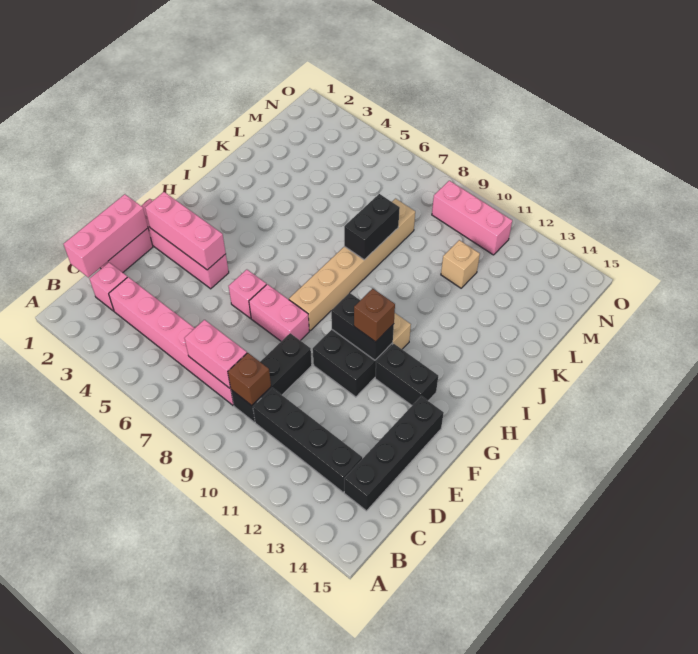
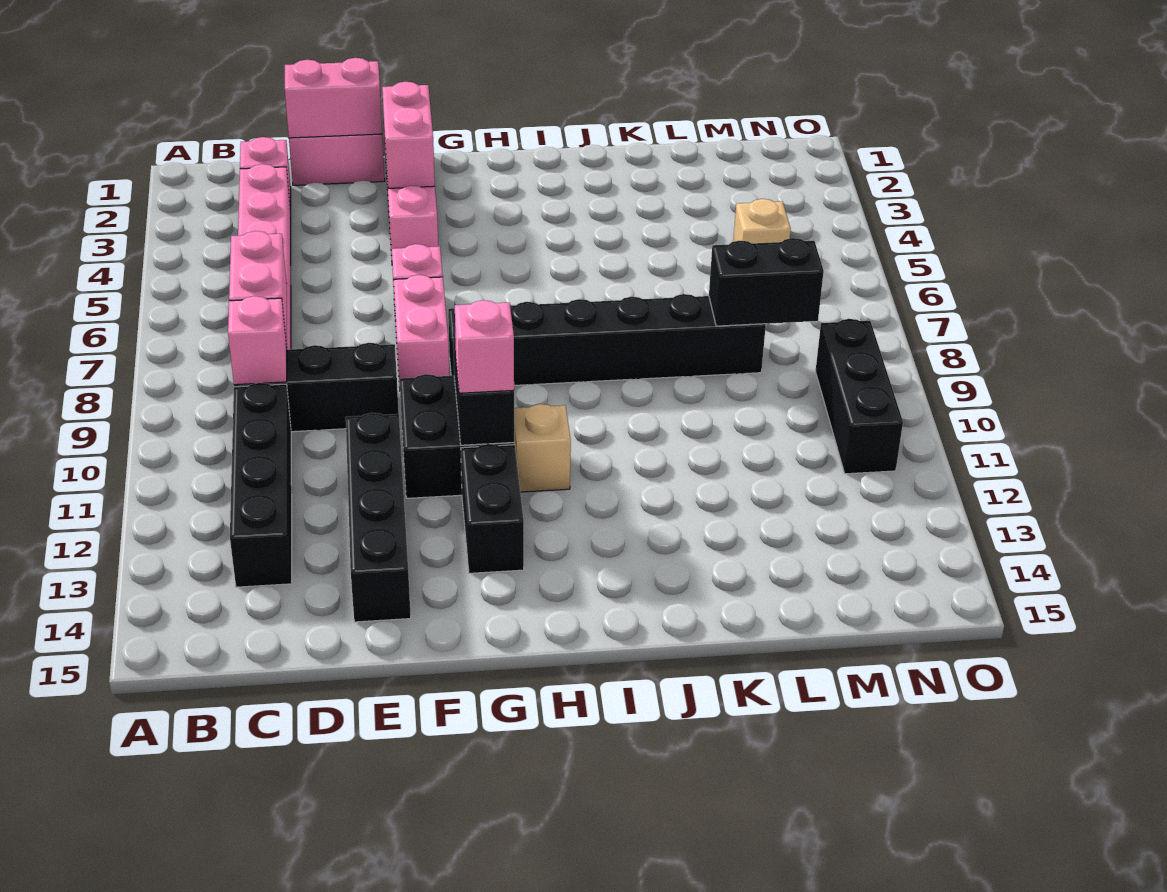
pink brick C1:E1 level 2 -> pink brick D1:E1 level 2
brown brick C9 level 2 -> pink brick C9 level 2
black brick C14:F14 level 1 -> black brick E11:E14 level 1
pink brick F2:F4 level 2 -> pink brick F2:F3 level 2
tan brick G8:L8 level 1 -> black brick G8:L8 level 1
brown brick G11 level 3 -> pink brick G11 level 3
black brick J8:K8 level 2 -> black brick L8:M8 level 2
tan brick L11 level 1 -> tan brick M5 level 1
pink brick N9:N11 level 1 -> black brick N9:N11 level 1

